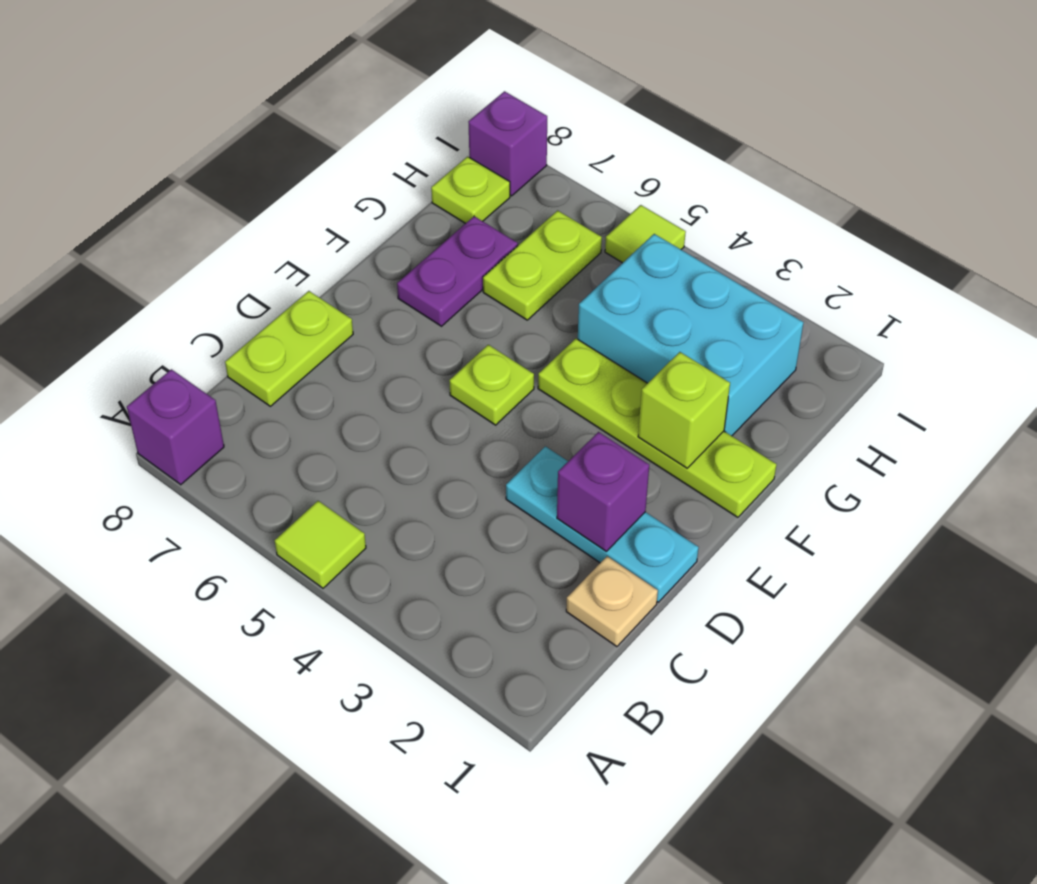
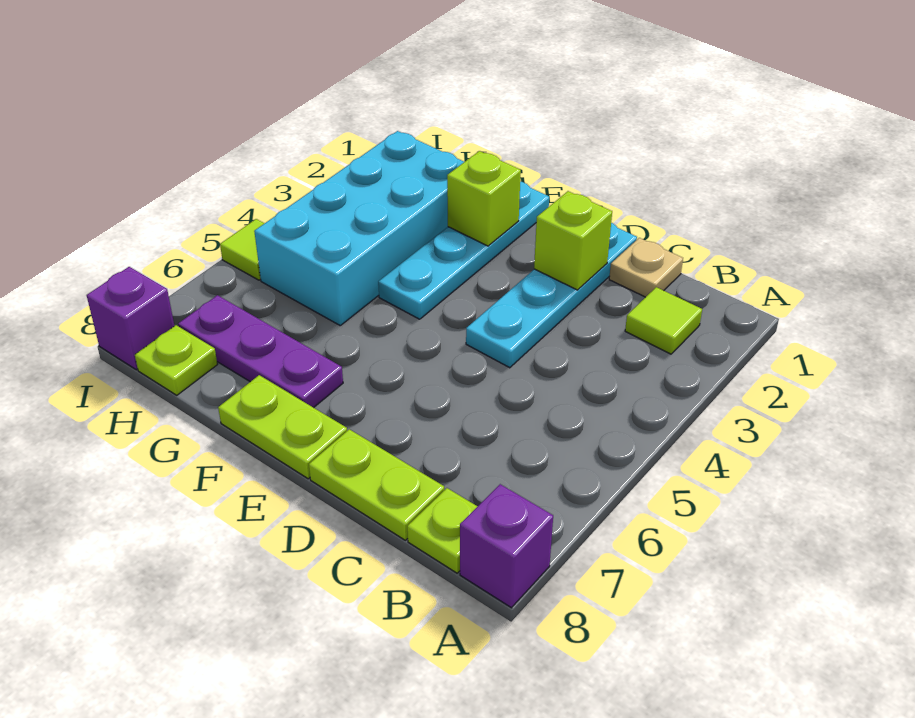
lime tile A5 level 1 -> lime tile B2 level 1
cyan plate D1:D3 level 1 -> cyan plate D1:D4 level 1
purple brick D2 level 2 -> lime brick D2 level 2
lime plate E5 level 1 -> lime plate B8 level 1
lime plate F1:F4 level 1 -> cyan plate F1:F4 level 1
purple plate F7:G7 level 1 -> purple plate F7:H7 level 1
cyan brick G2:H4 level 1 -> cyan brick G2:H5 level 1
lime plate G6:H6 level 1 -> lime plate E8:F8 level 1

